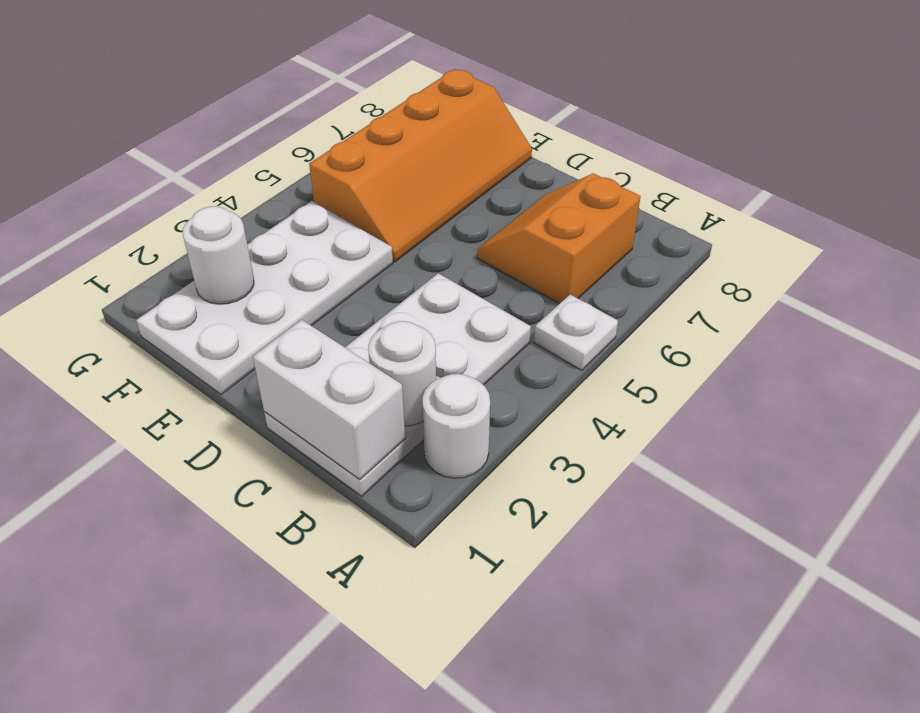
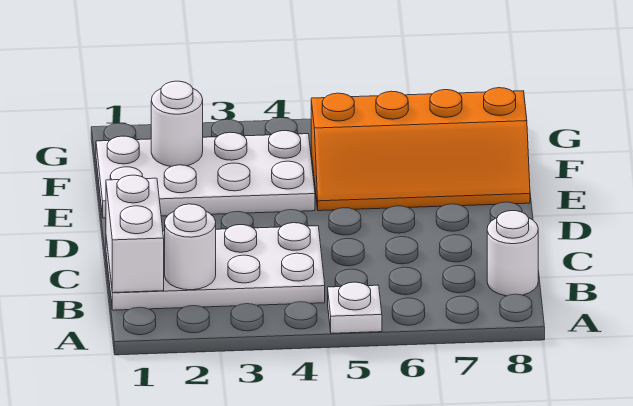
white round brick A2 level 1 -> white round brick B8 level 1
orange slope B6:C7 level 1 top B -> none

